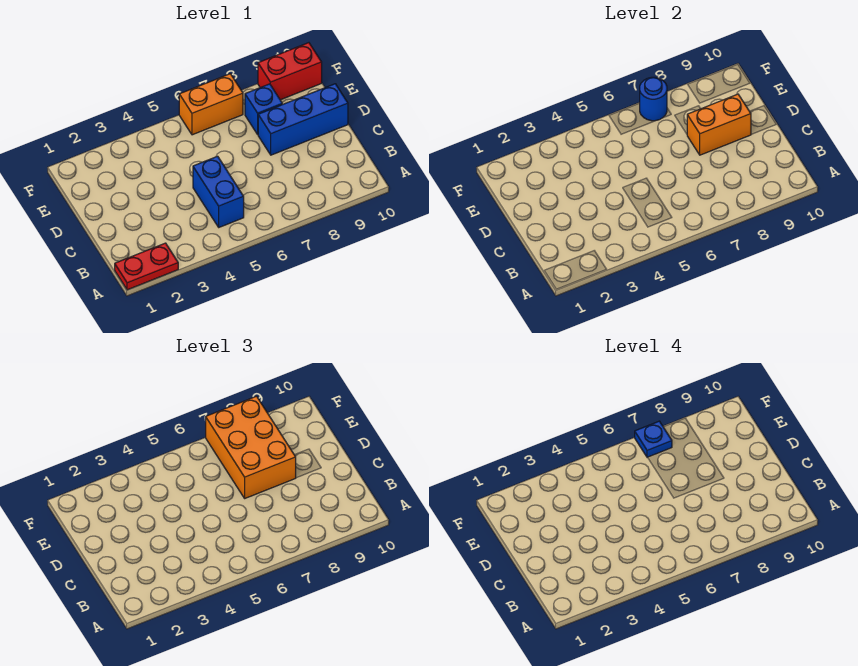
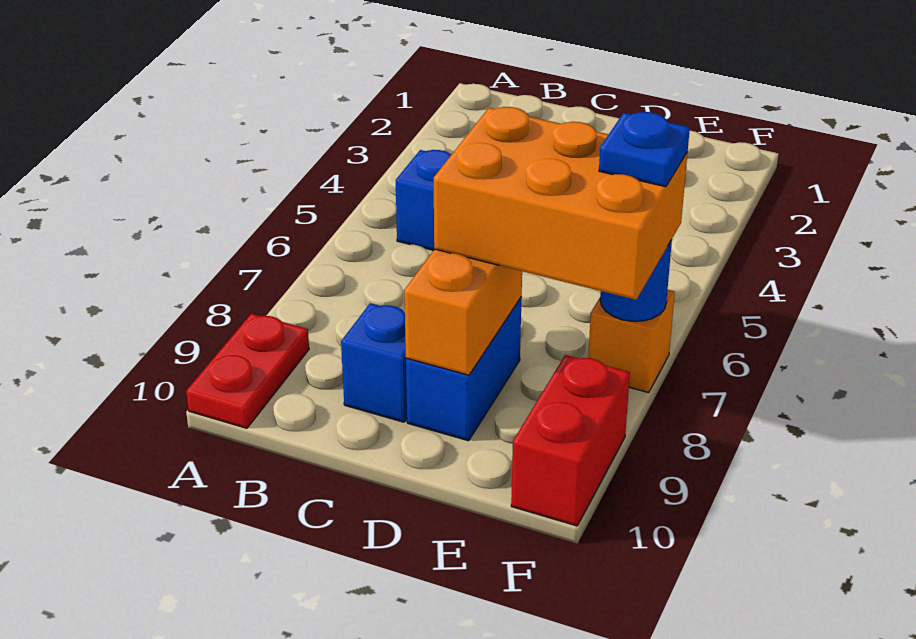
red plate A1:A2 level 1 -> red plate A9:A10 level 1
blue brick D8:D10 level 1 -> blue brick D8:D9 level 1
blue brick E8 level 1 -> blue brick C9 level 1
orange brick F6:F7 level 1 -> orange brick F7 level 1

